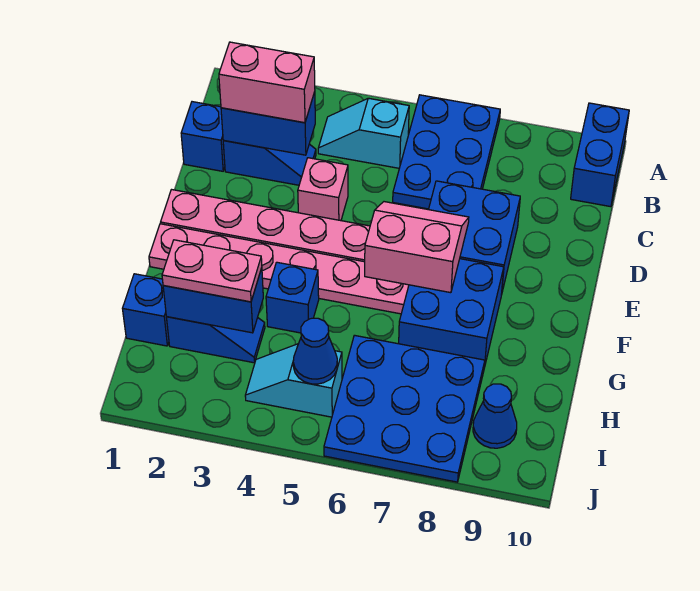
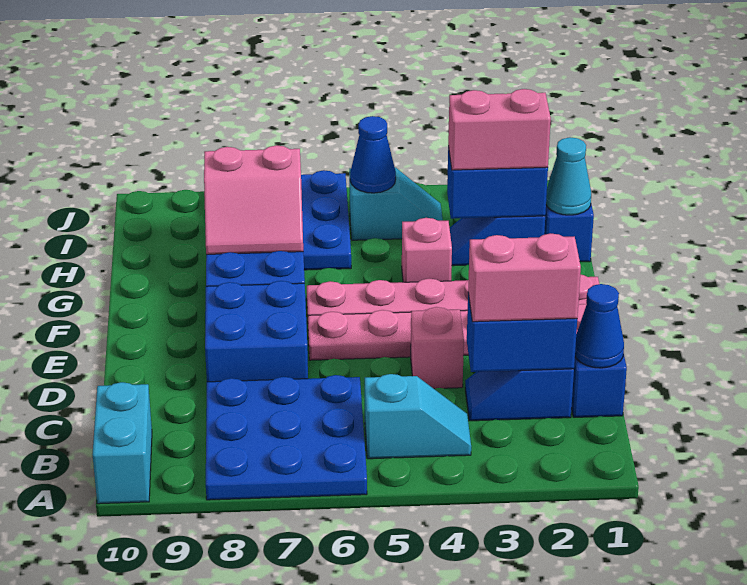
blue plate A6:C7 level 1 -> blue plate A6:C8 level 1
blue brick A10:B10 level 1 -> cyan brick A10:B10 level 1
pink slope E6:F7 level 2 top F -> pink slope G7:H8 level 2 top H
blue brick G4 level 1 -> pink brick G4 level 1
none -> cyan cone H1 level 2
pink plate H2:H3 level 3 -> pink brick H2:H3 level 3
blue cone I9 level 1 -> blue cone C1 level 2

